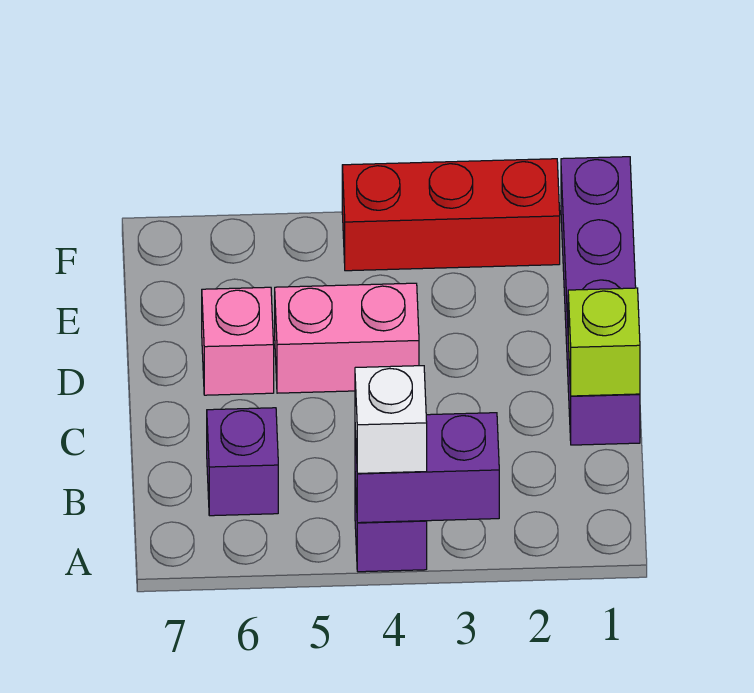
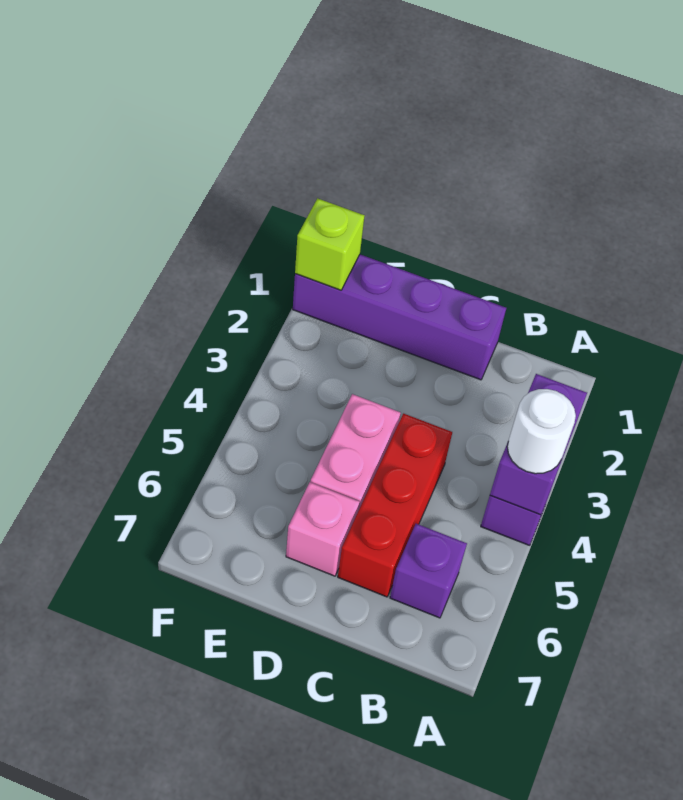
white brick A4 level 3 -> white round brick A4 level 3
lime brick C1 level 2 -> lime brick F1 level 2
red brick F2:F4 level 1 -> red brick C4:C6 level 1

